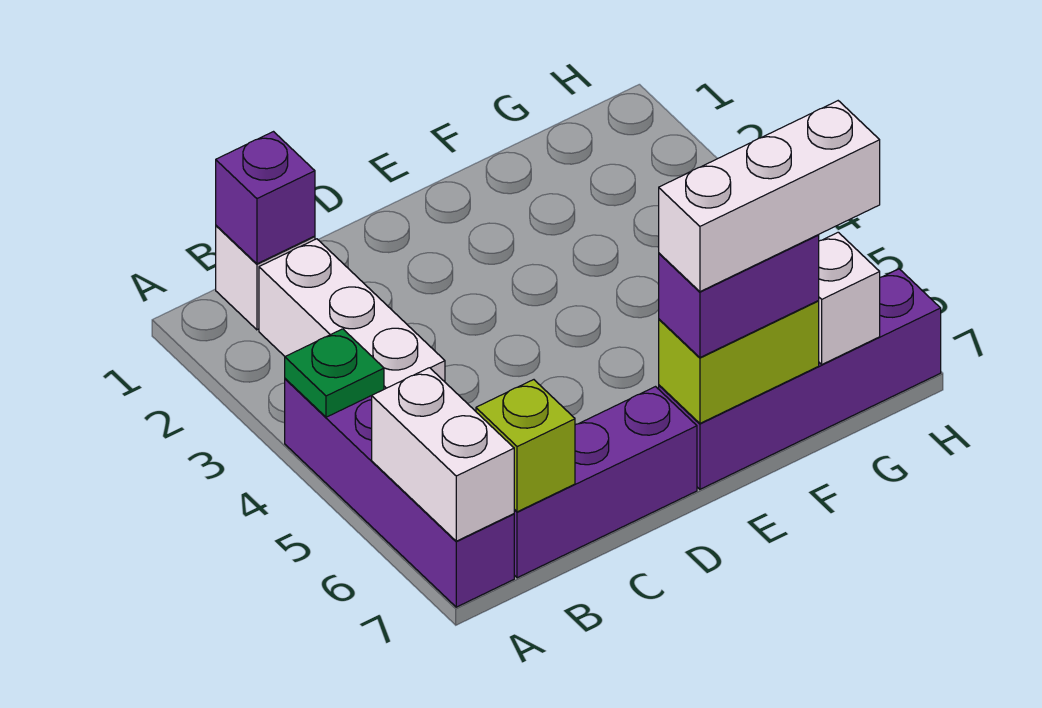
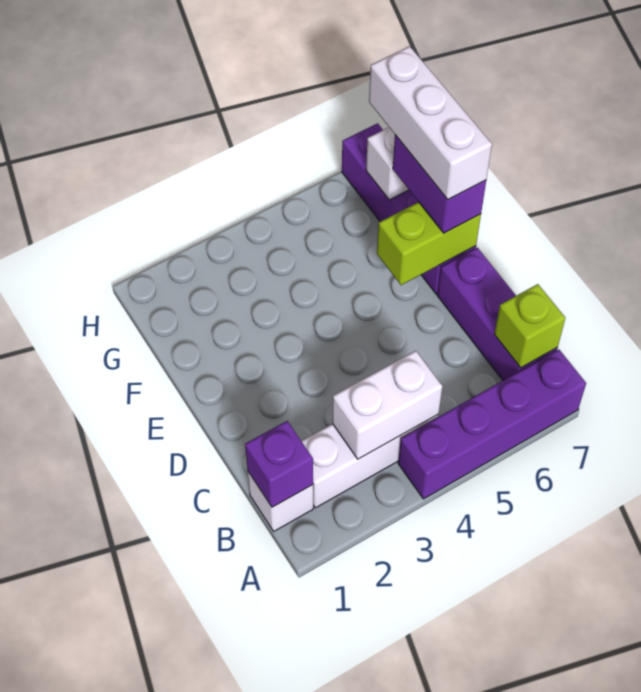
green plate A4 level 2 -> none
white brick A6:A7 level 2 -> white brick B3:B4 level 2
lime brick E7:F7 level 2 -> lime brick E6:E7 level 2

